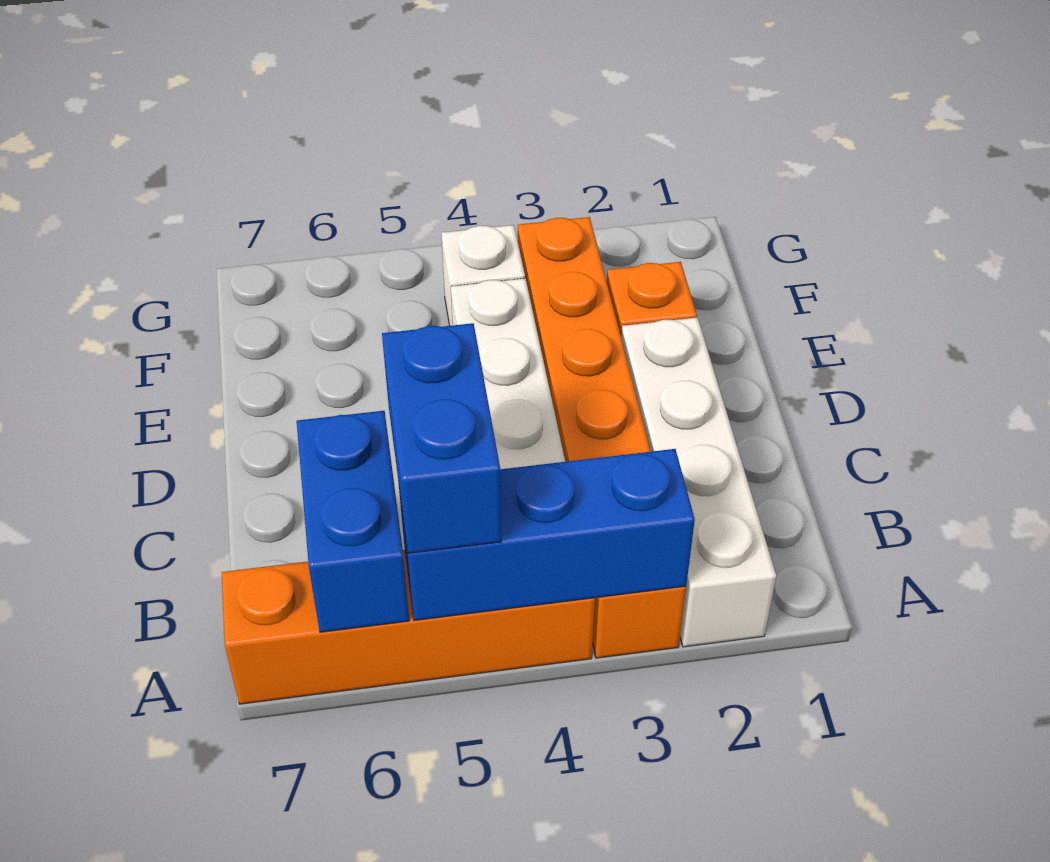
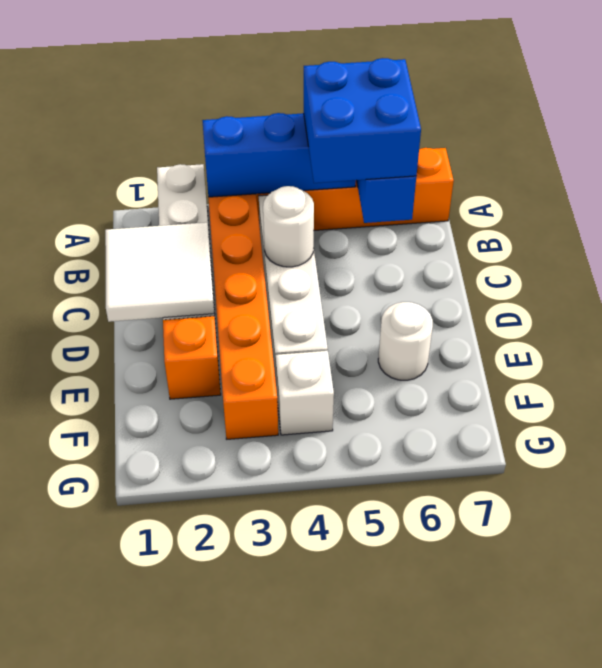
blue brick A5:B5 level 3 -> blue brick A5:B6 level 3
none -> white tile C1:D2 level 2
none -> white round brick C4 level 2
none -> white round brick E6 level 1

